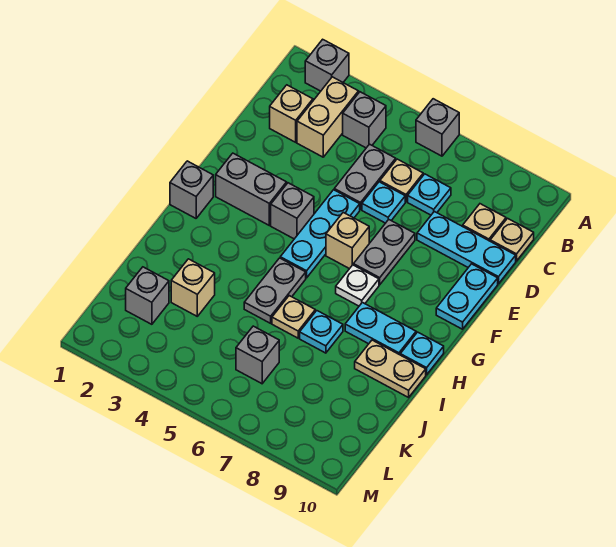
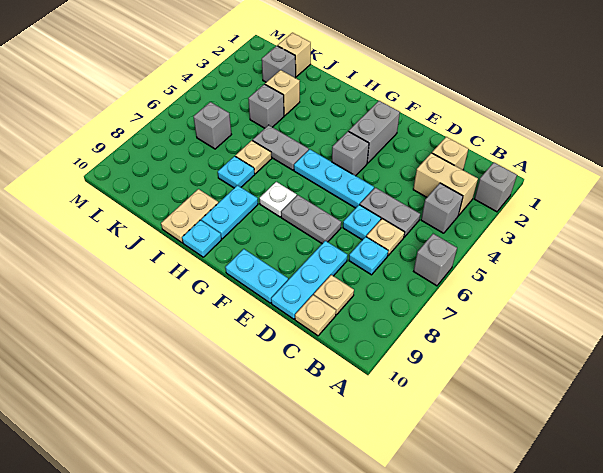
tan brick F6 level 1 -> tan brick K1 level 1
grey brick G1 level 1 -> grey brick J4 level 1

